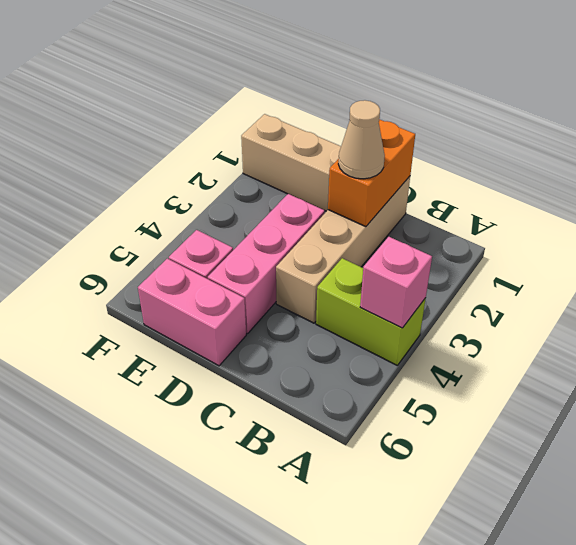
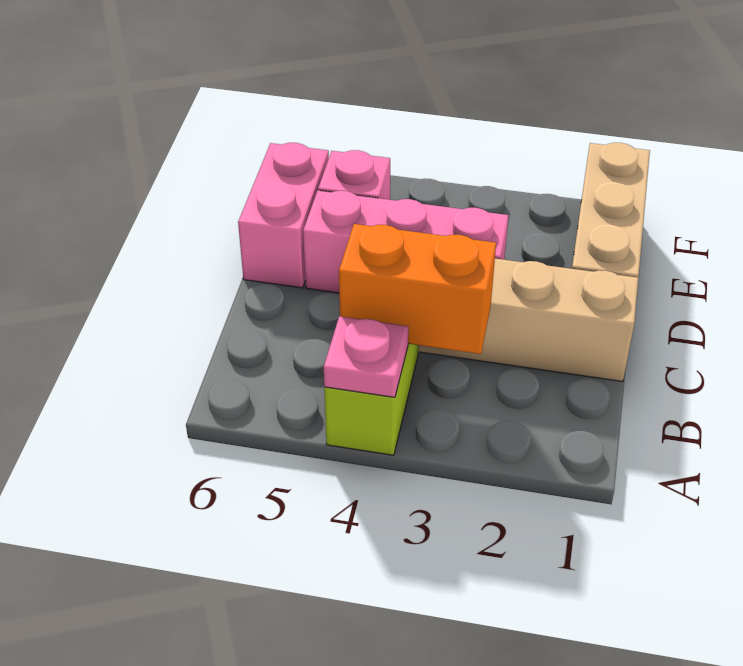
pink brick A4 level 2 -> pink plate A4 level 2
orange brick C1:C2 level 2 -> orange brick B3:B4 level 2
tan cone C2 level 3 -> none

